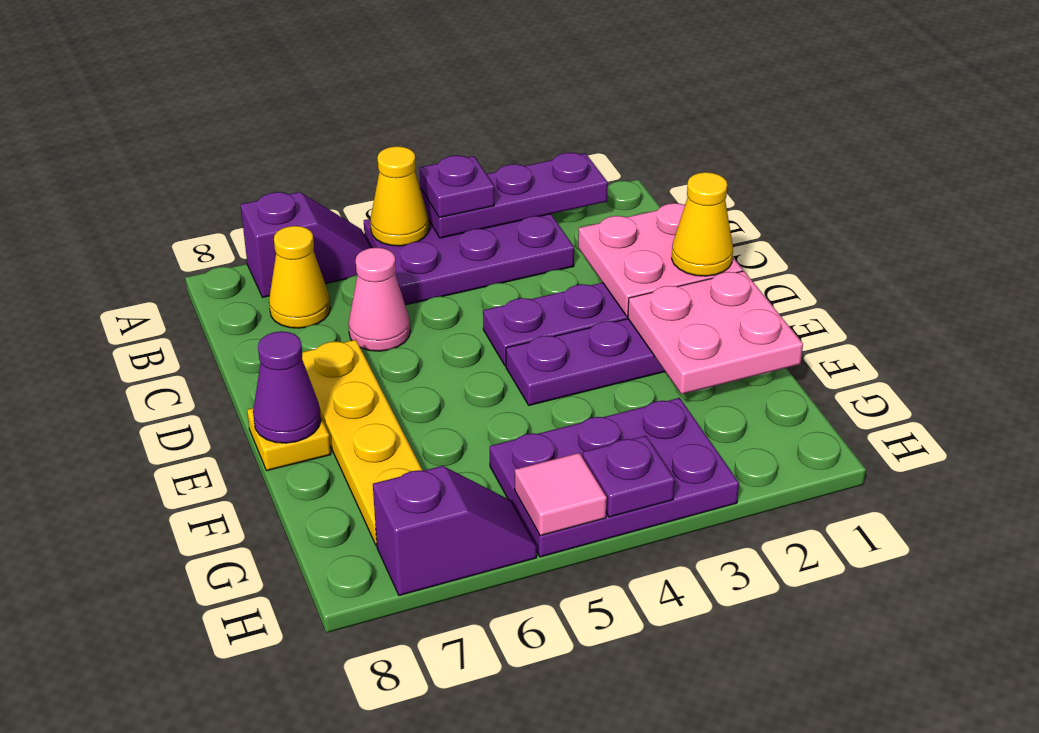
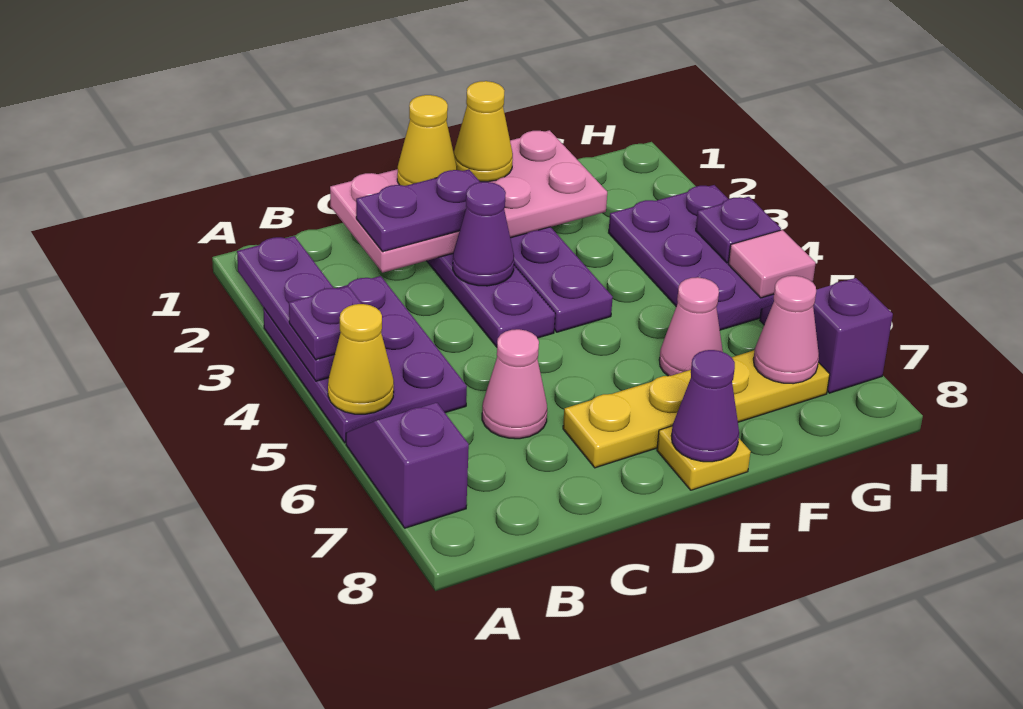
yellow cone B7 level 1 -> yellow cone E1 level 3
none -> purple plate C2:D2 level 3
none -> purple cone D3 level 2
none -> pink cone F6 level 1
none -> pink cone G7 level 2

